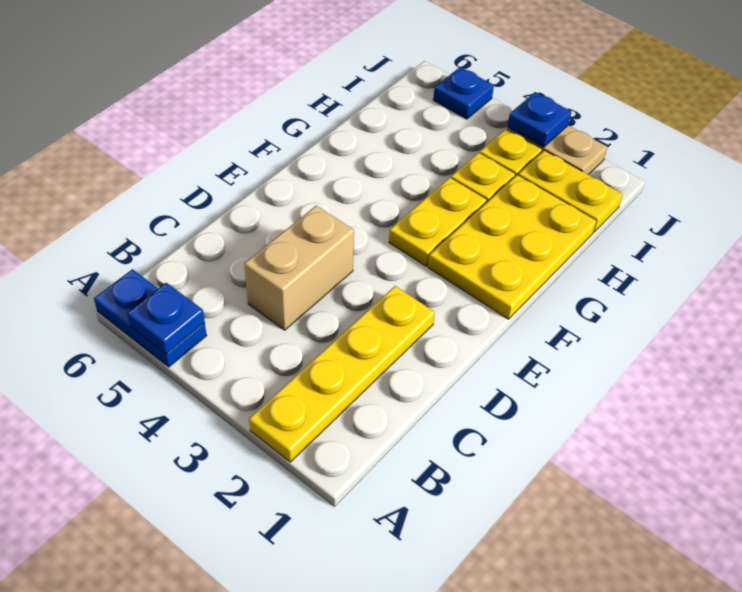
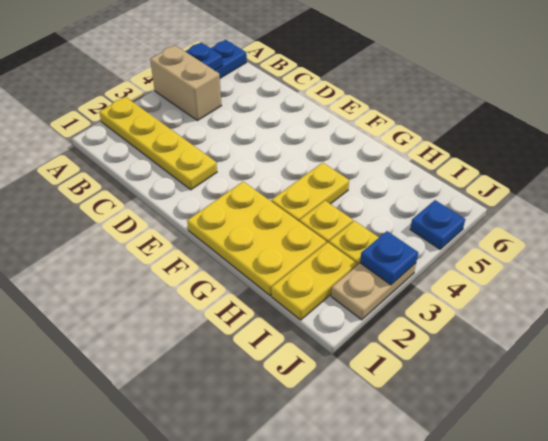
tan brick C4:D4 level 1 -> tan brick A4:B4 level 1
yellow plate F3:G3 level 1 -> yellow plate G3:G4 level 1

